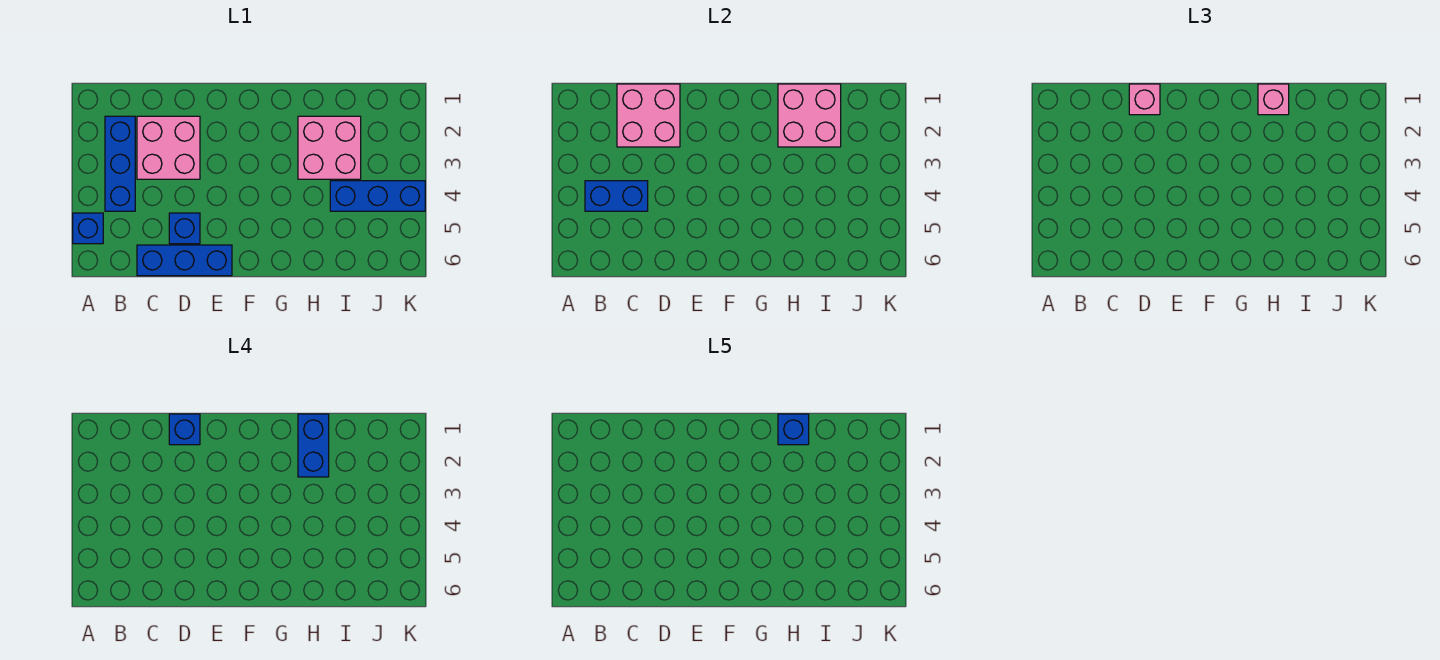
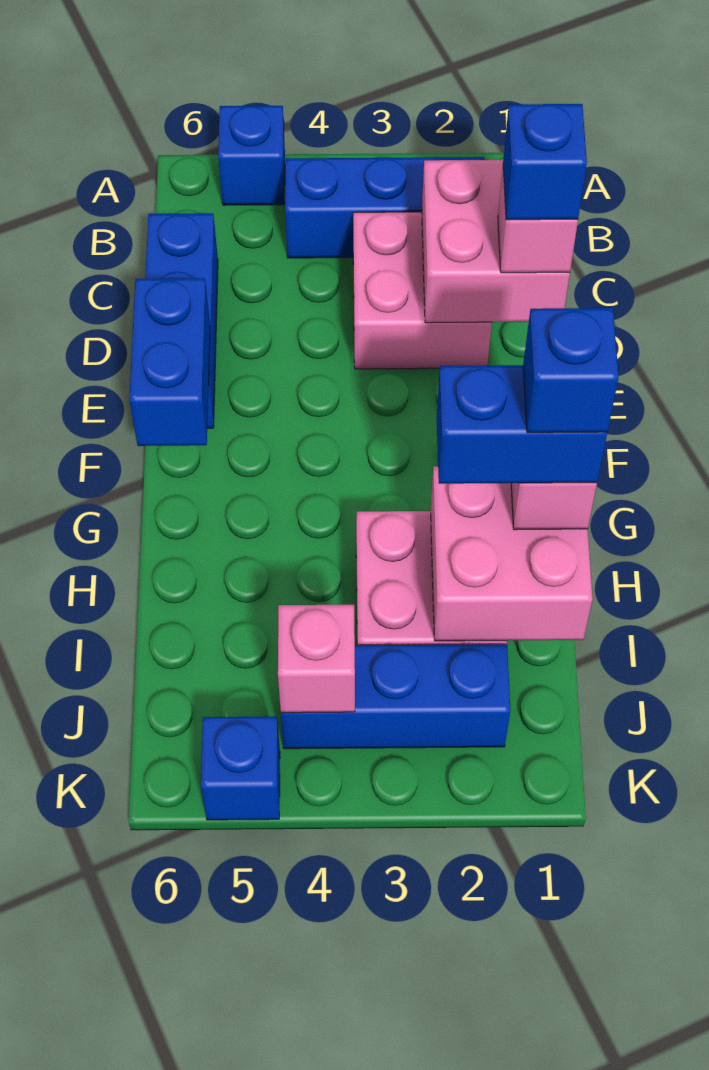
blue brick B4:C4 level 2 -> blue brick E6:F6 level 2
blue brick D5 level 1 -> blue brick K5 level 1
blue brick I4:K4 level 1 -> blue brick J2:J4 level 1
none -> pink brick J4 level 2

